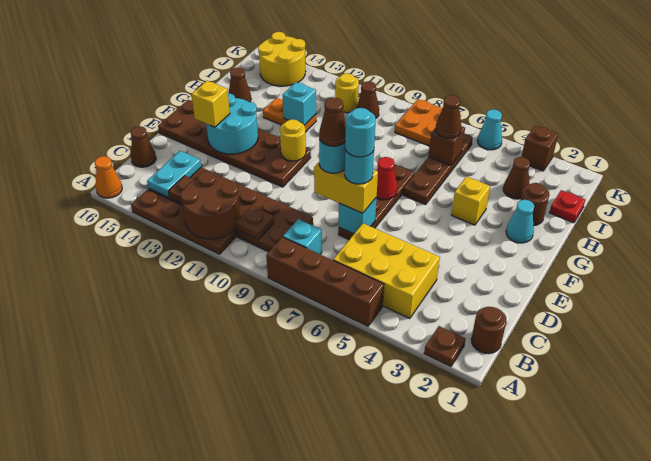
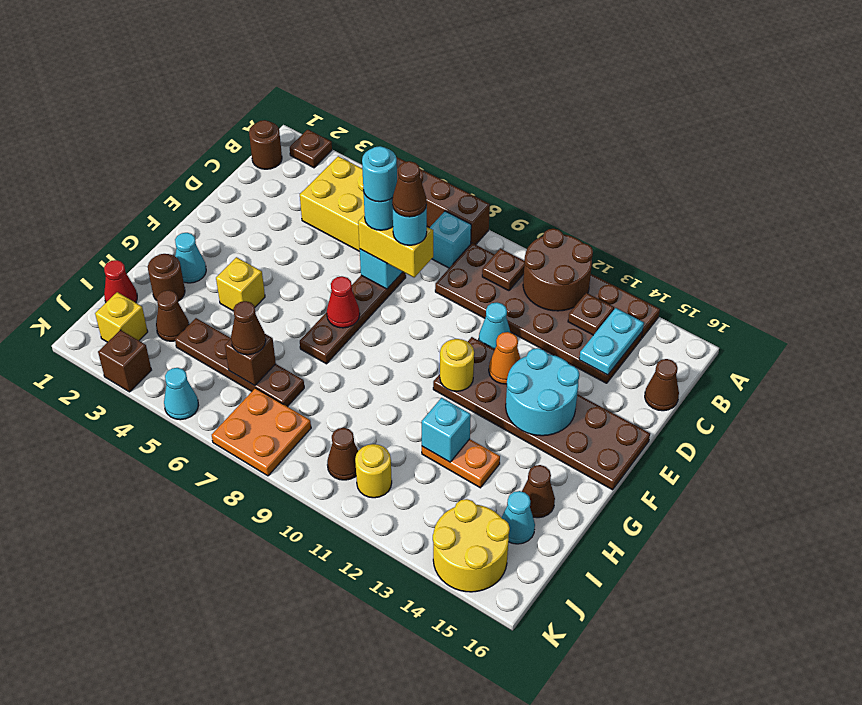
orange cone A16 level 1 -> orange cone E12 level 2
none -> cyan cone D11 level 1
yellow brick E14 level 3 -> yellow brick J2 level 1
brown plate G6:J6 level 1 -> brown plate I4:I7 level 1
red plate I1 level 1 -> red cone I1 level 1
none -> cyan cone I15 level 1

